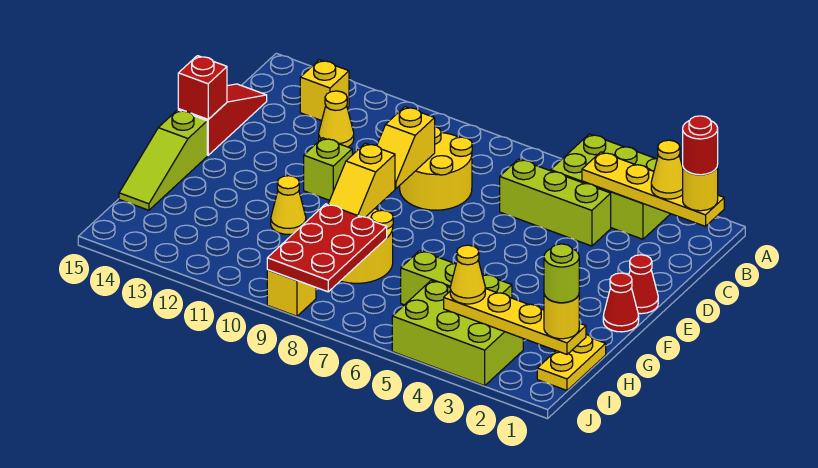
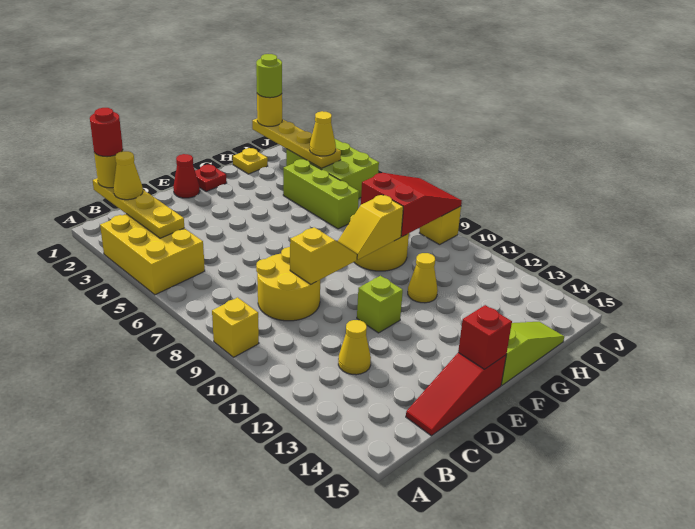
lime brick A3:B5 level 1 -> yellow brick A3:B5 level 1
yellow brick B13 level 1 -> yellow brick A9 level 1
lime brick C4:C6 level 1 -> none
red cone F1 level 1 -> red plate F1 level 1
yellow slope F9:G9 level 2 top F -> yellow slope F9:G9 level 2 top G
yellow plate H1:I1 level 1 -> yellow plate H1 level 1
red plate H8:J9 level 2 -> red slope H8:J9 level 2 top H

